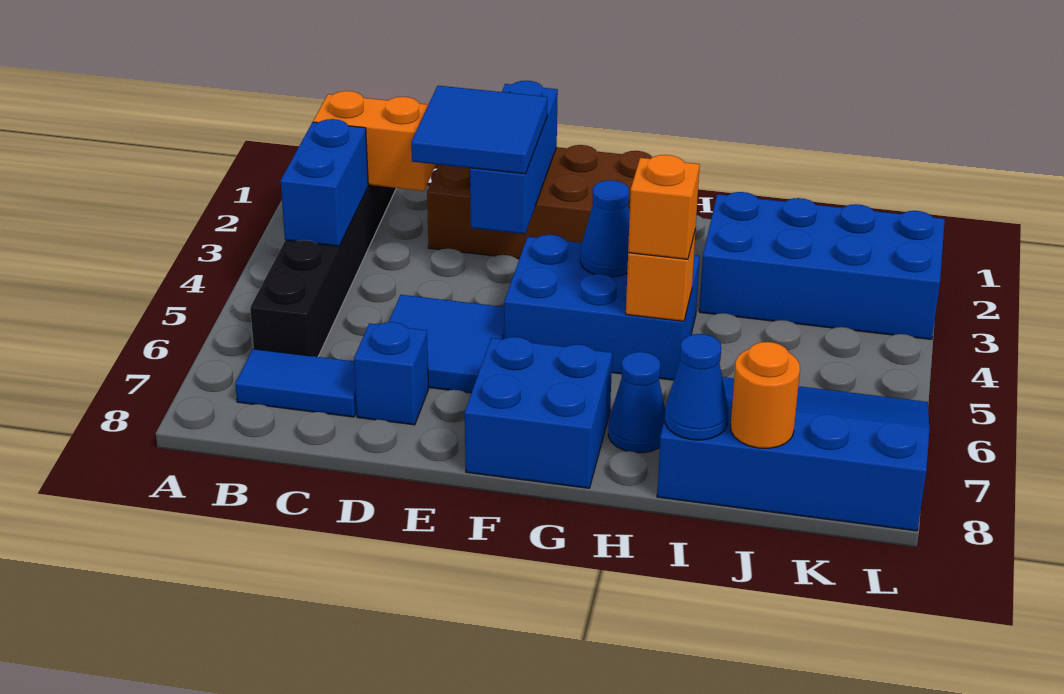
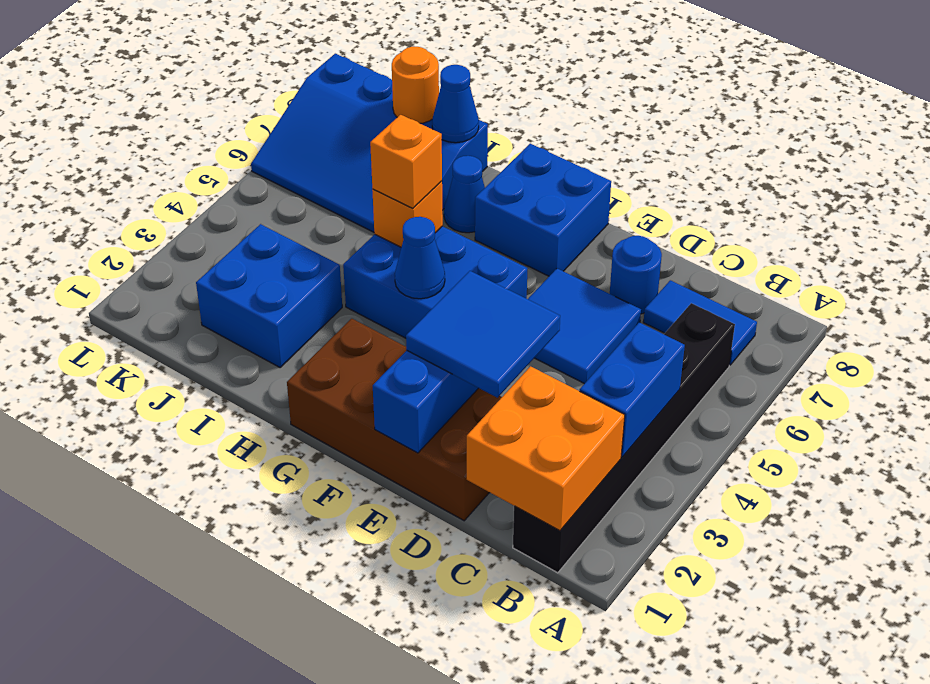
orange brick B2:C2 level 2 -> orange brick B1:C2 level 2
blue brick D7 level 1 -> blue round brick D7 level 1
blue brick I2:L3 level 1 -> blue brick I2:J3 level 1

